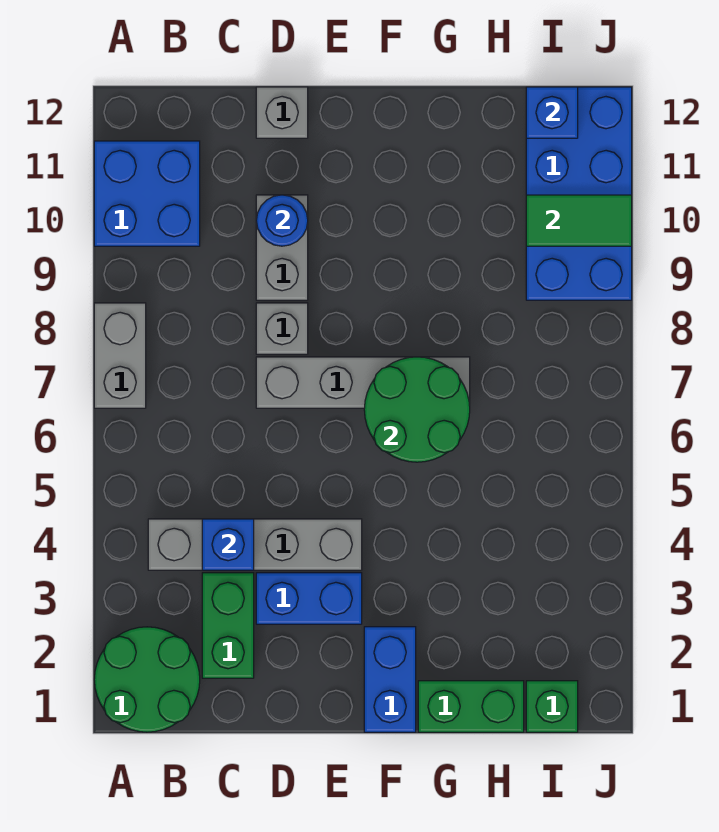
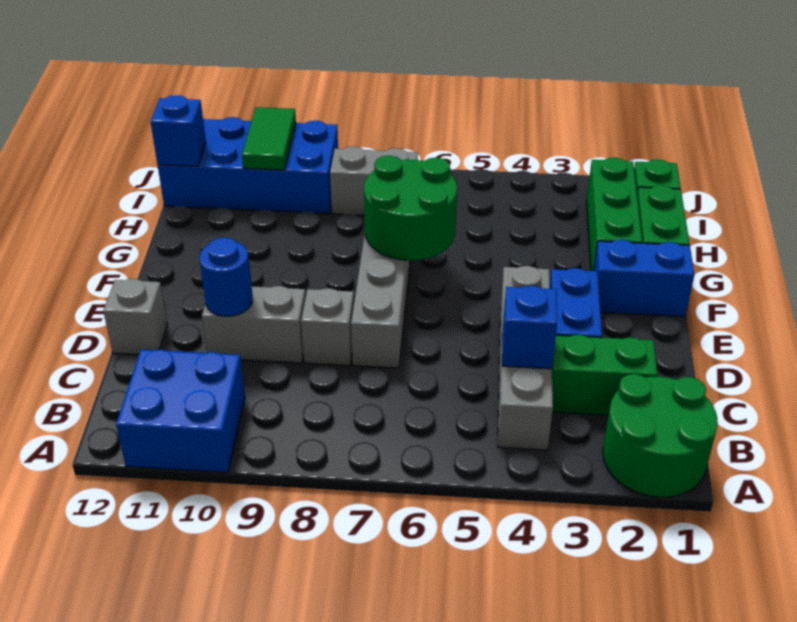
grey brick A7:A8 level 1 -> grey brick I7:I8 level 1
none -> green brick G2:I2 level 1

